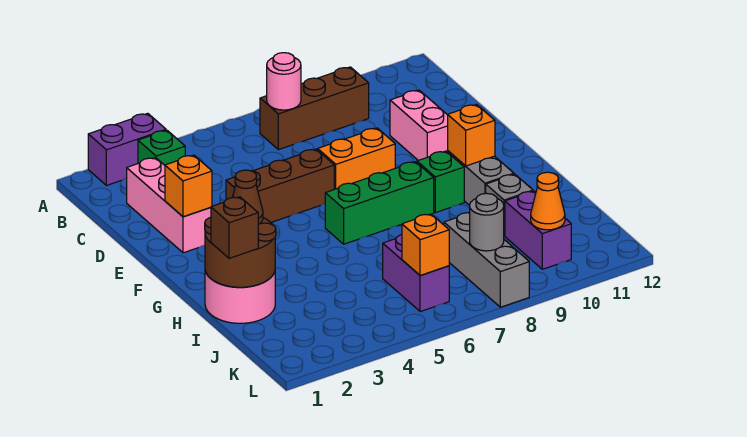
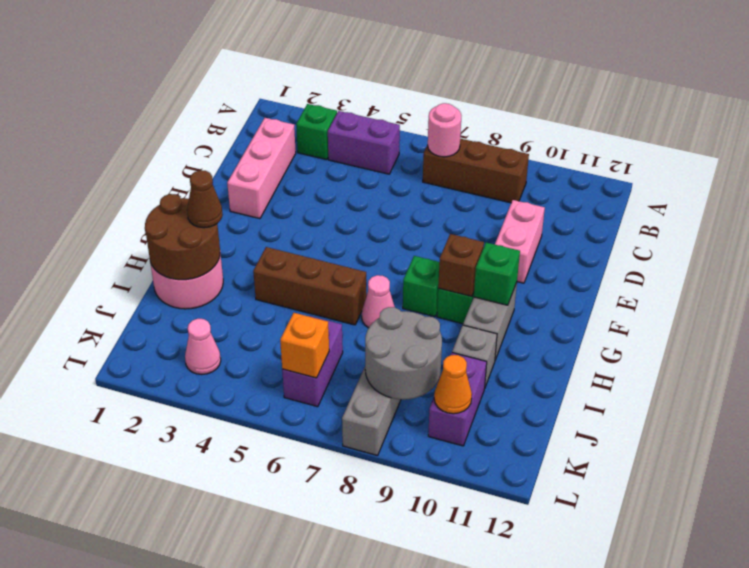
purple brick A2:A3 level 1 -> purple brick B4:B5 level 1
orange brick E2 level 2 -> none
brown brick E4:E6 level 1 -> brown brick H4:H6 level 1
orange brick E7:E8 level 1 -> none
green brick G6:G8 level 1 -> green brick G8 level 1
orange brick G10 level 2 -> green brick G10 level 2
none -> pink cone H7 level 1
brown brick I1 level 3 -> brown brick G9 level 2
none -> pink cone K3 level 1
grey round brick K8 level 2 -> grey round brick J8:K9 level 2

